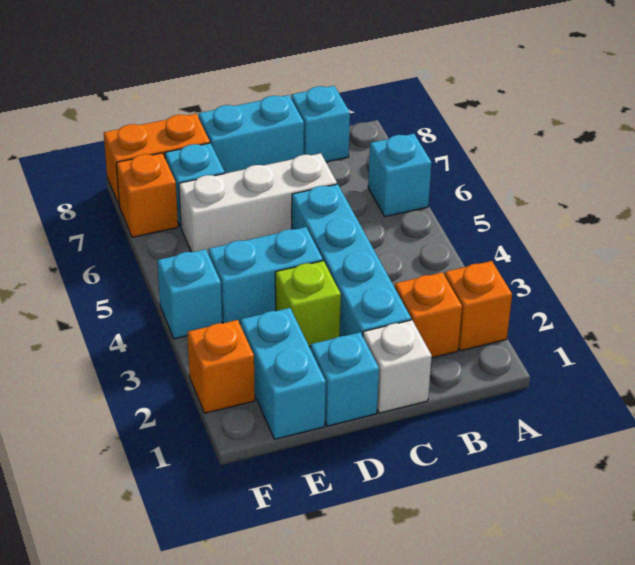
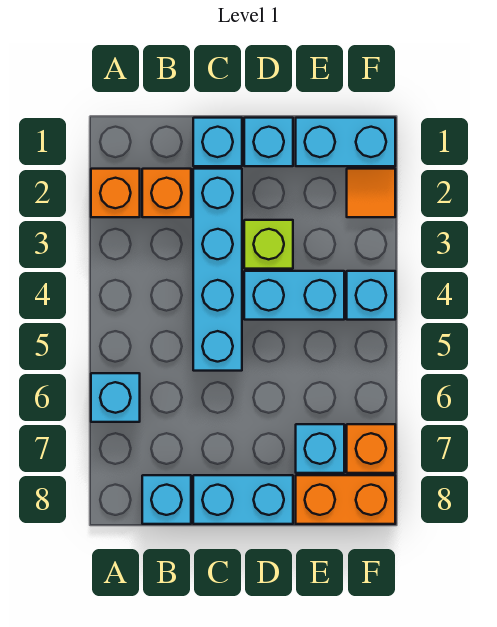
white brick C1 level 1 -> cyan brick C1 level 1
white brick C6:E6 level 1 -> none
cyan brick E1:E2 level 1 -> cyan brick E1:F1 level 1
orange brick F2 level 1 -> orange tile F2 level 1

